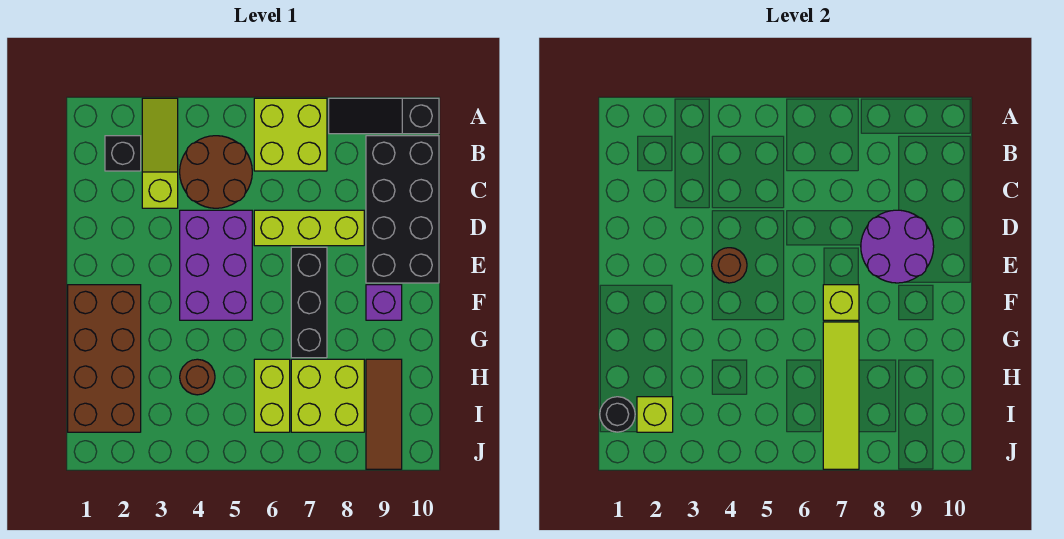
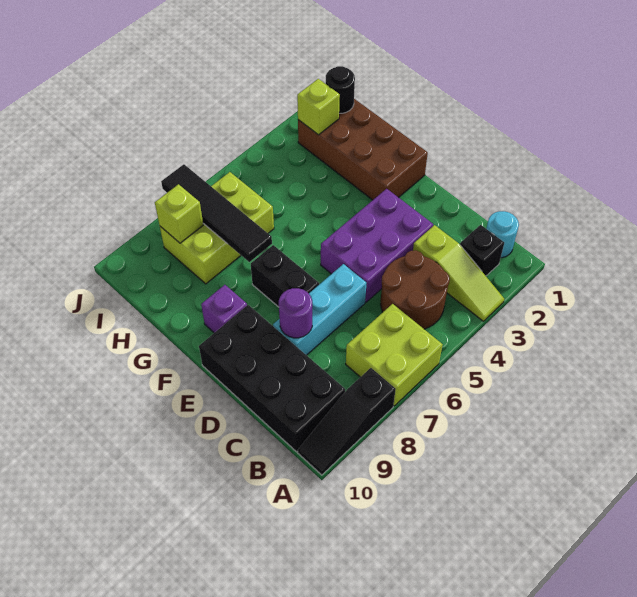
black slope A8:A10 level 1 top 10 -> black slope A8:A10 level 1 top 8
none -> cyan round brick B1 level 1
purple brick D4:F5 level 1 -> purple brick D3:E5 level 1
lime brick D6:D8 level 1 -> cyan brick D6:D8 level 1
purple round brick D8:E9 level 2 -> purple round brick D8 level 2
brown round brick E4 level 2 -> none
black brick E7:G7 level 1 -> black brick E7:F7 level 1
lime brick F7 level 2 -> lime brick I8 level 2
lime tile G7:J7 level 2 -> black tile G7:J7 level 2
brown round brick H4 level 1 -> none
brown tile H9:J9 level 1 -> none

